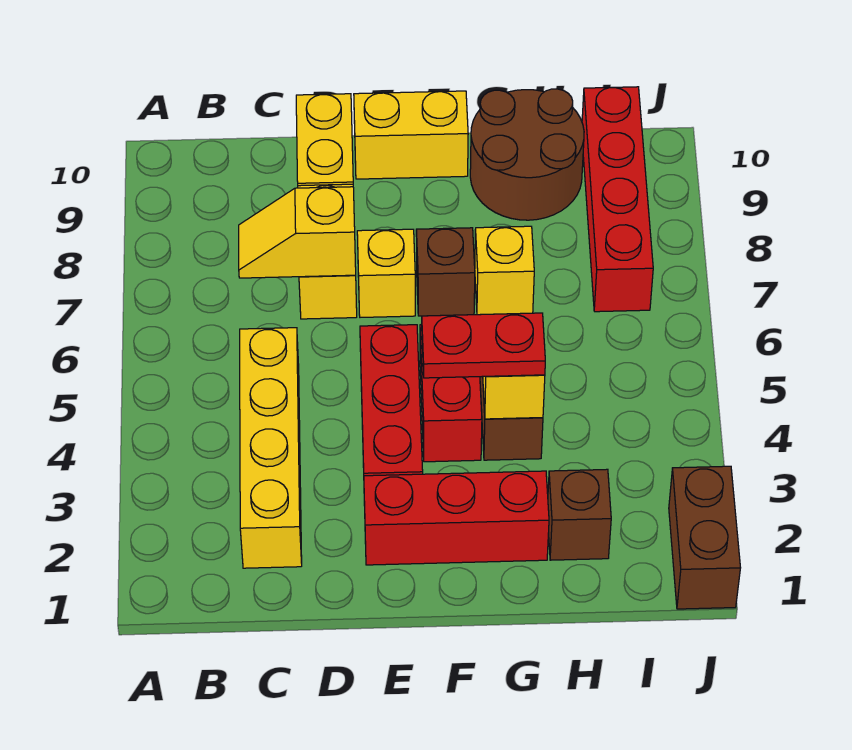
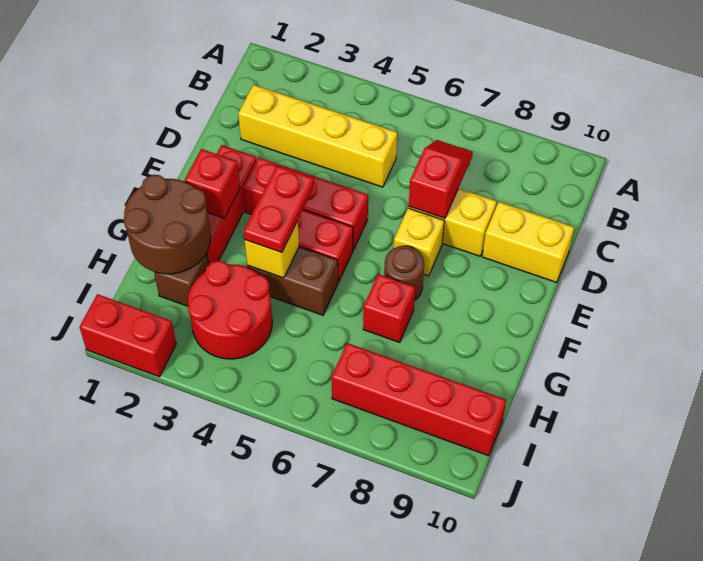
yellow slope C7:D7 level 2 top D -> red slope C7:D7 level 2 top D
yellow brick E10:F10 level 1 -> none
none -> red brick F2 level 2
brown brick F7 level 1 -> brown round brick F7 level 1
yellow brick G7 level 1 -> red brick G7 level 1
brown round brick G9:H10 level 1 -> brown round brick G1:H2 level 2
none -> red round brick H3:I4 level 1
brown brick J1:J2 level 1 -> red brick J1:J2 level 1

